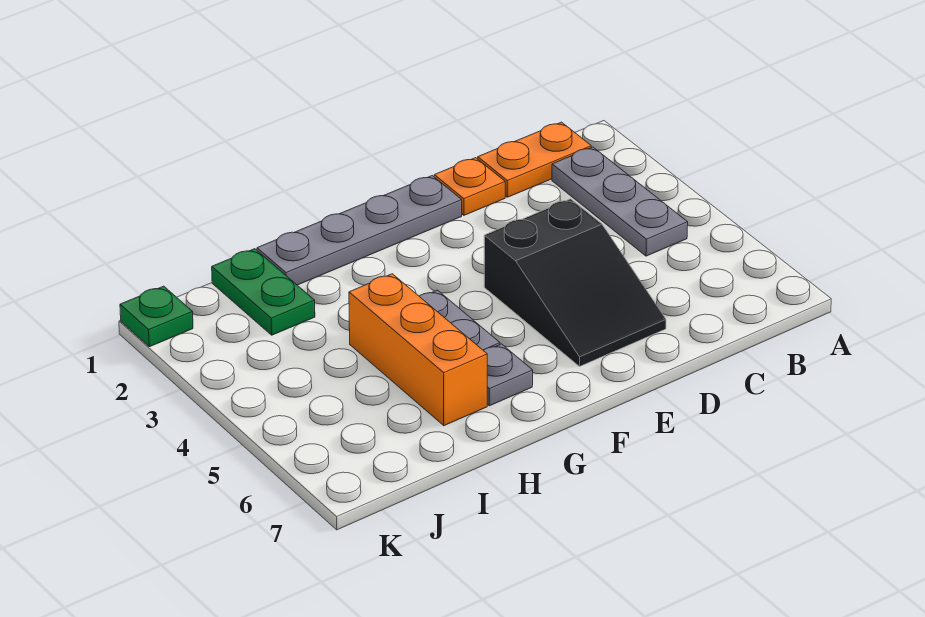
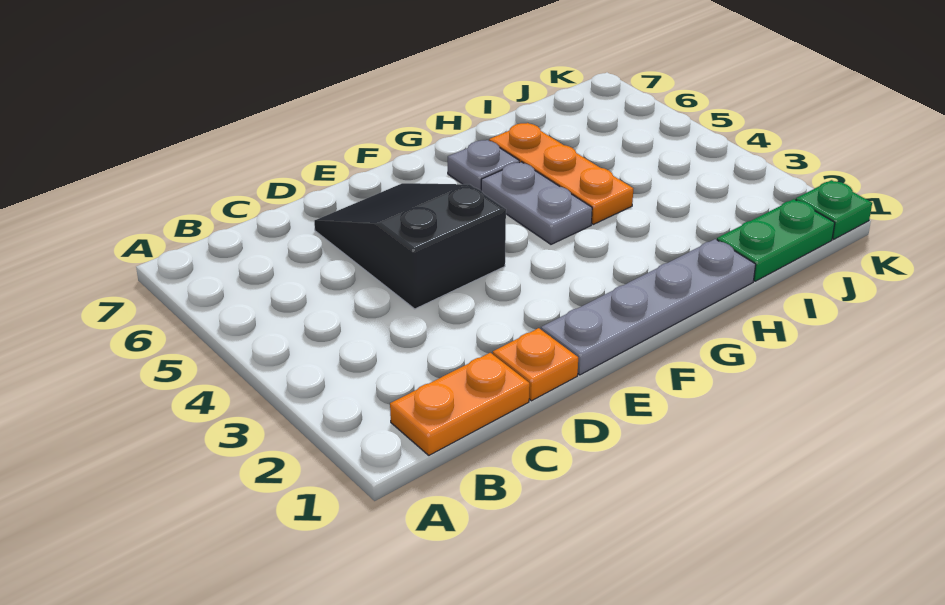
grey plate B2:B4 level 1 -> none
orange brick H4:H6 level 1 -> orange plate H4:H6 level 1
green plate I1:I2 level 1 -> green plate I1:J1 level 1

